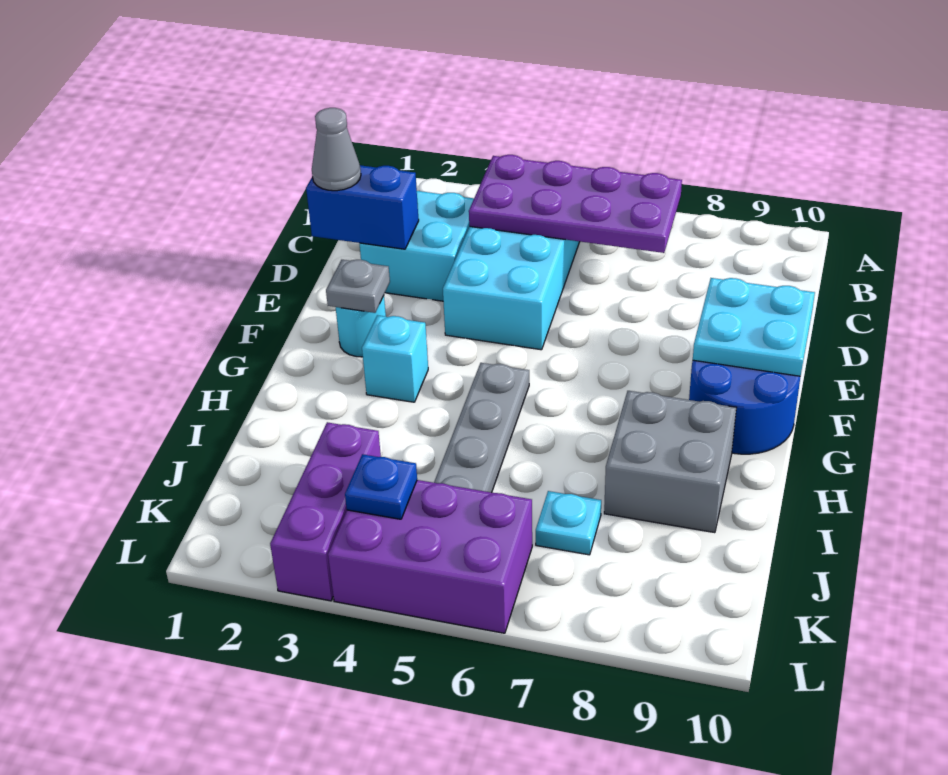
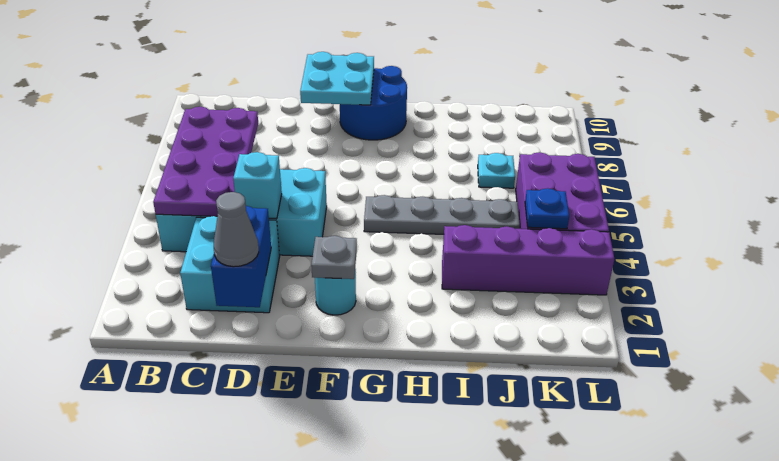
cyan brick G3 level 1 -> cyan brick D4 level 2
grey brick H8:I9 level 1 -> none
purple brick J3:L3 level 1 -> purple brick I3:L3 level 1

